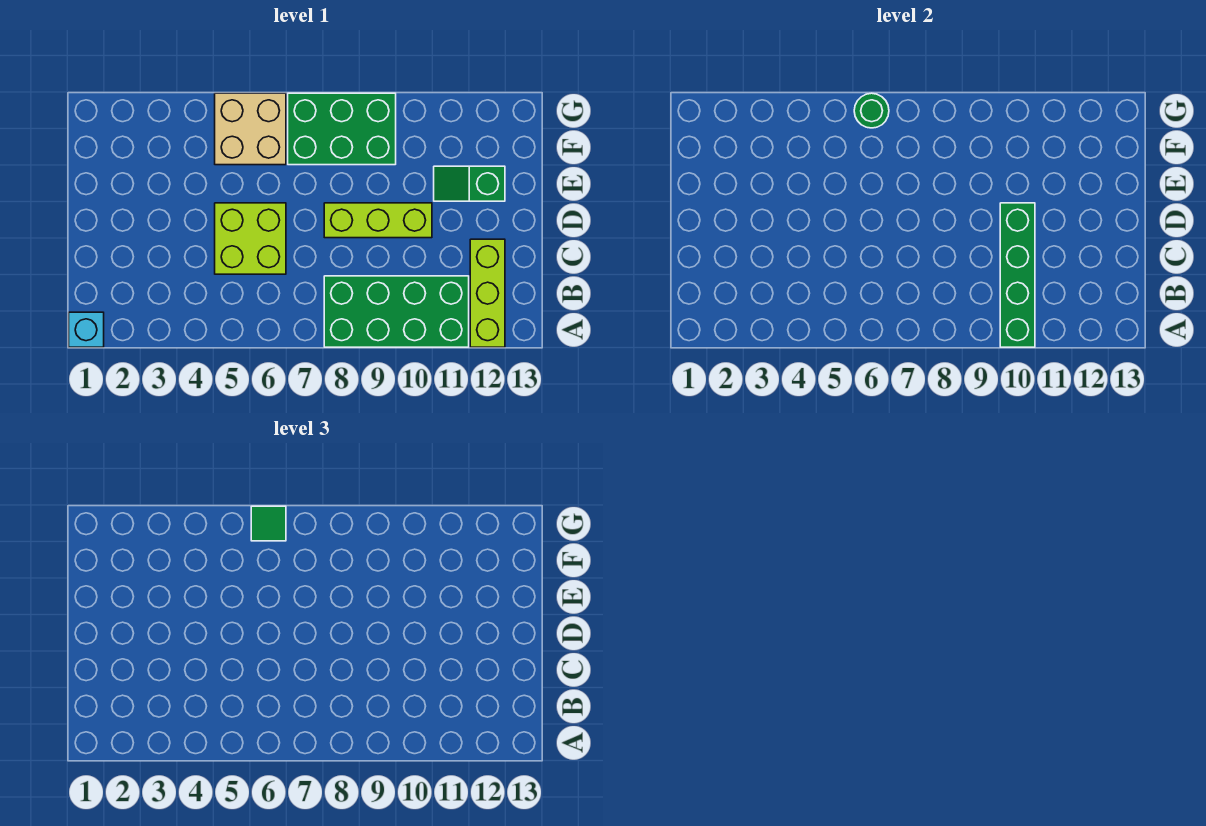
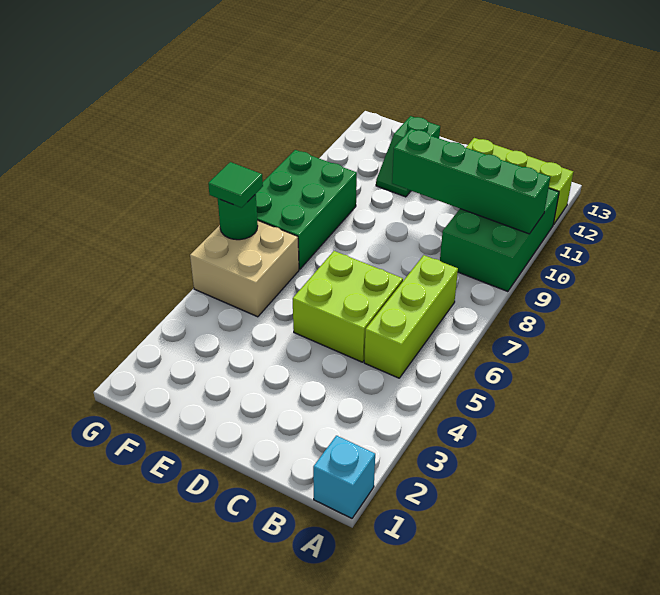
green brick A8:B11 level 1 -> green brick A9:B11 level 1
lime brick D8:D10 level 1 -> lime brick B5:B7 level 1

